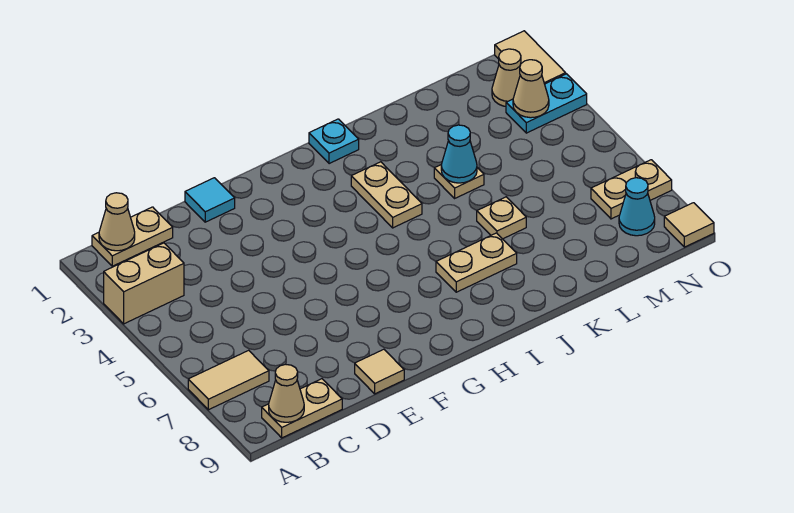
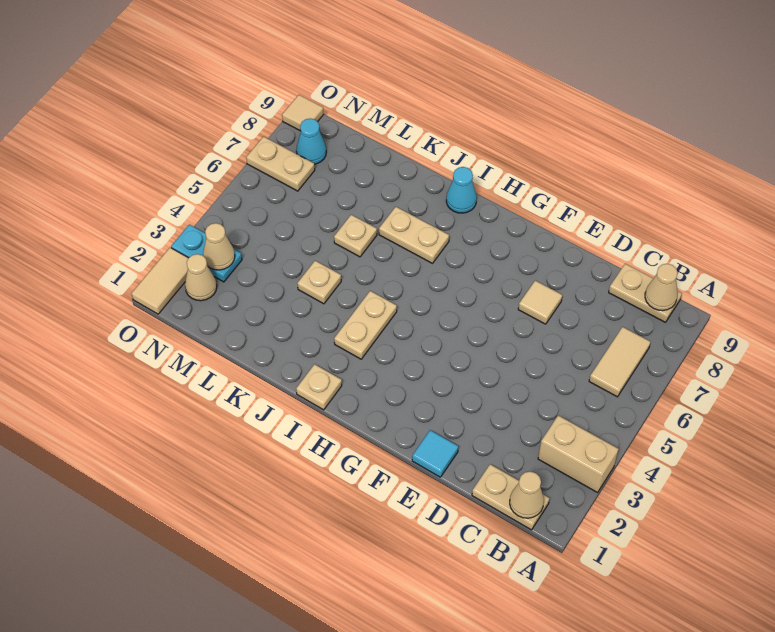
tan tile A7:B7 level 1 -> tan tile B6:B7 level 1
tan tile E9 level 1 -> tan tile E7 level 1
cyan plate I1 level 1 -> tan plate I1 level 1
cyan cone K4 level 2 -> cyan cone I9 level 1

